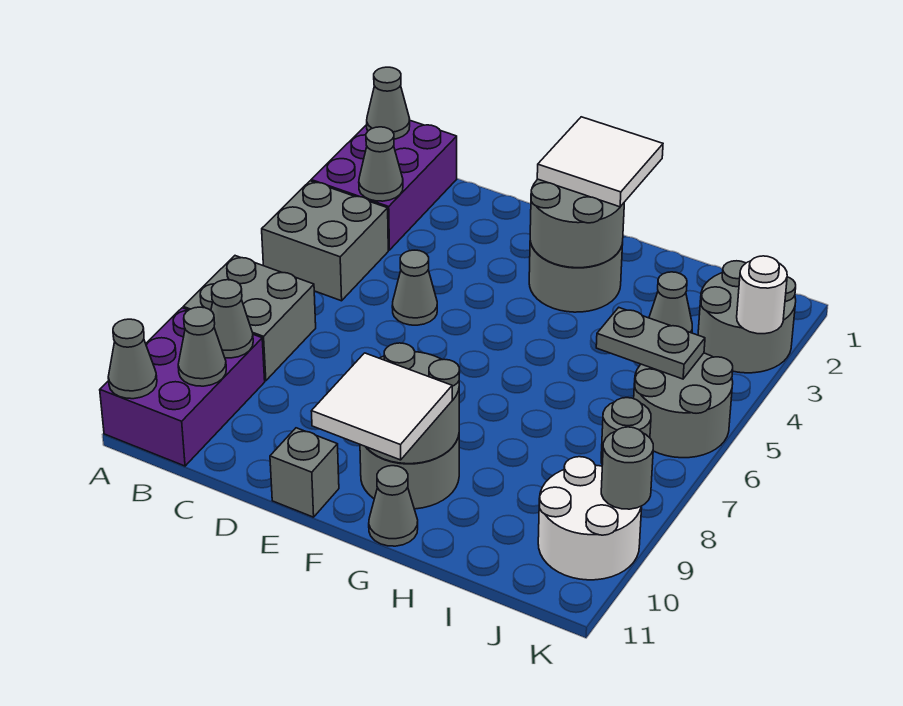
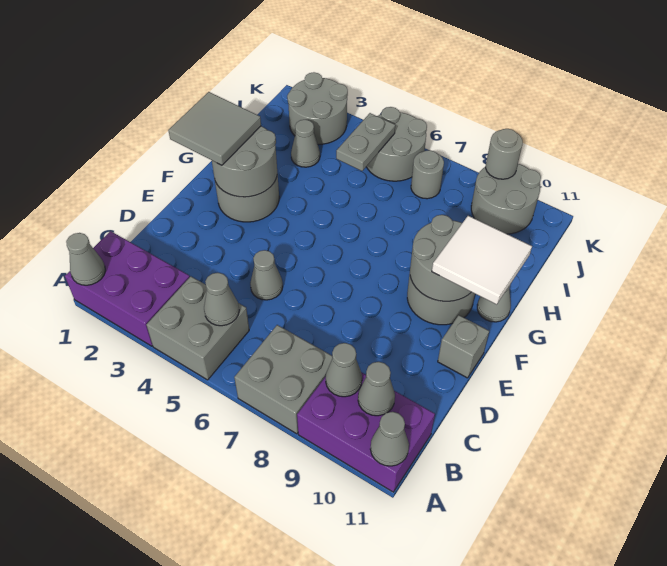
grey cone B3 level 2 -> grey cone B5 level 2
white tile F1:G2 level 3 -> grey tile F1:G2 level 3
white round brick J9:K10 level 1 -> grey round brick J9:K10 level 1
white round brick K3 level 2 -> none

